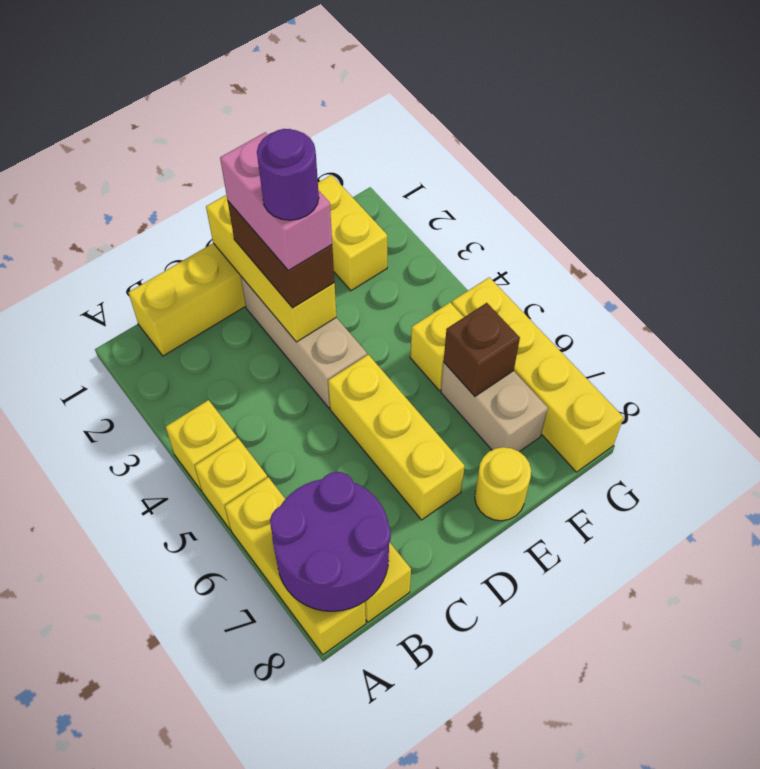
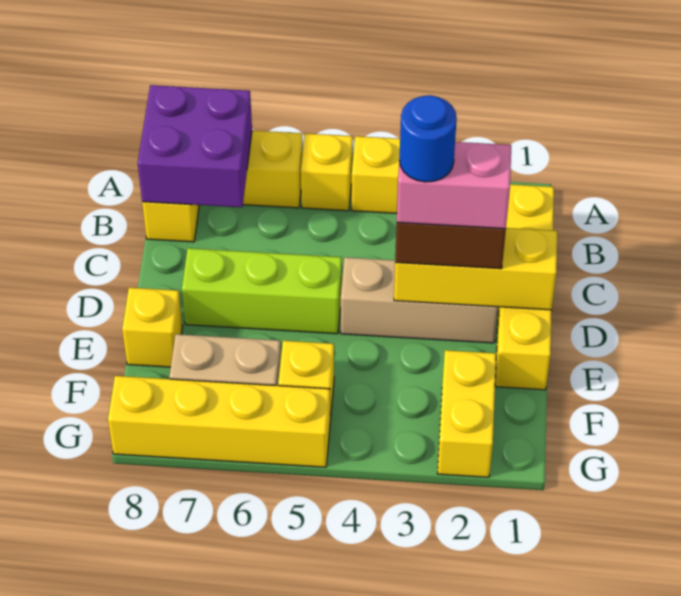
purple round brick A7:B8 level 2 -> purple brick A7:B8 level 2
purple round brick D3 level 5 -> blue round brick D3 level 5
yellow brick D5:D7 level 1 -> lime brick D5:D7 level 1
yellow round brick E8 level 1 -> yellow brick E8 level 1
yellow brick F1:F2 level 1 -> yellow brick F2:G2 level 1
brown brick F6 level 2 -> none

